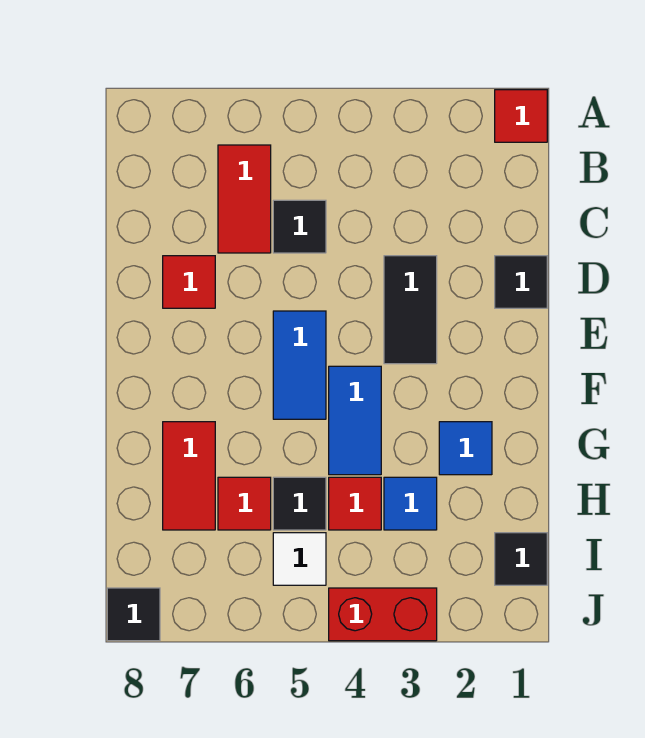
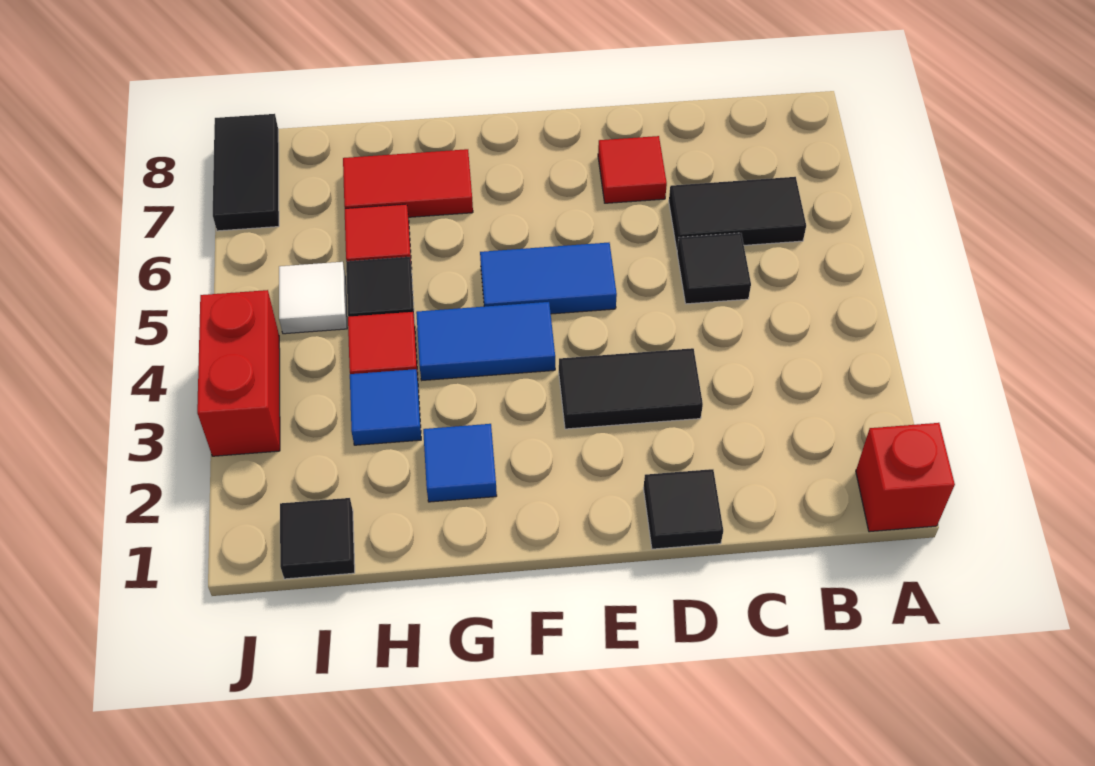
red tile A1 level 1 -> red brick A1 level 1
red tile B6:C6 level 1 -> black tile B6:C6 level 1
black tile J8 level 1 -> black tile J7:J8 level 1

